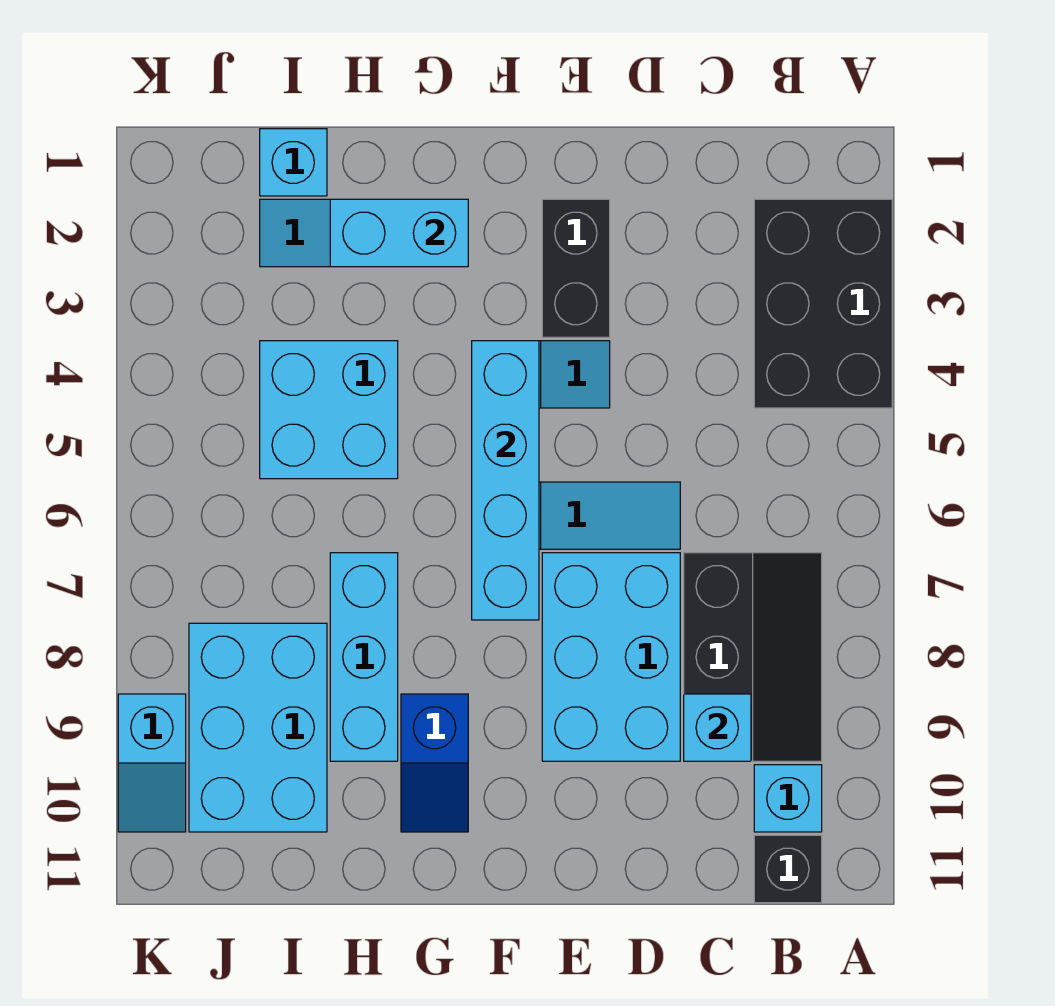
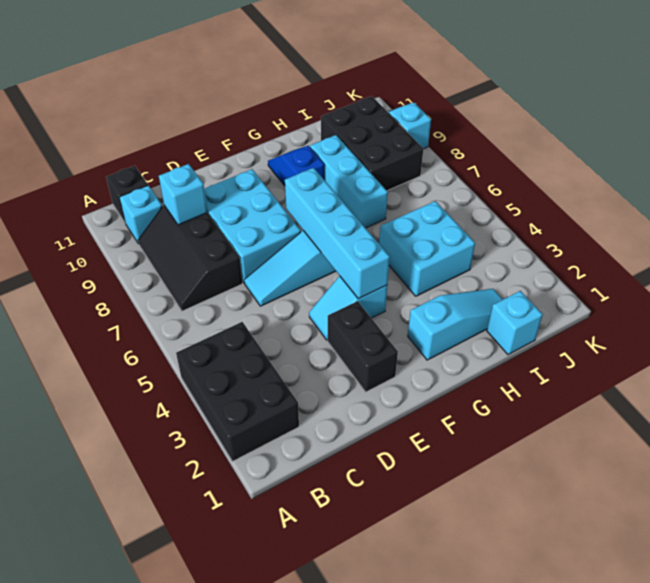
cyan brick G2:H2 level 2 -> none
cyan brick I8:J10 level 1 -> black brick I8:J10 level 1

